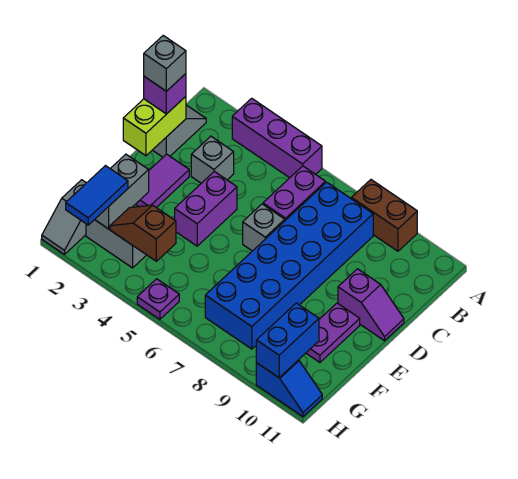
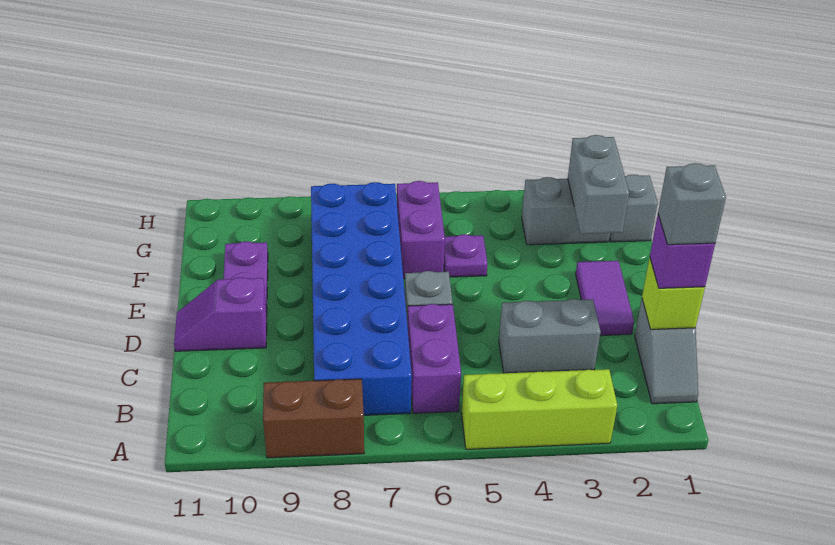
purple brick A3:A5 level 1 -> lime brick A3:A5 level 1
lime brick C1:D1 level 2 -> lime brick C1 level 2
grey brick C3 level 1 -> grey brick C3:C4 level 1
purple brick D4:E4 level 1 -> purple brick F6:G6 level 1
blue tile G2:H2 level 3 -> none
brown slope G3:G4 level 2 top 4 -> none
blue brick G10:H10 level 2 -> none
purple plate H5 level 1 -> purple plate F5 level 1
blue slope H10:H11 level 1 top 10 -> none

